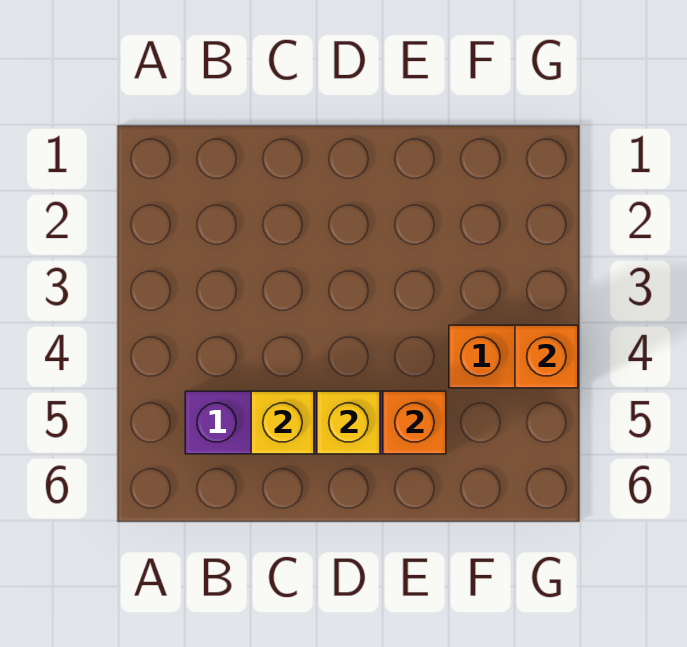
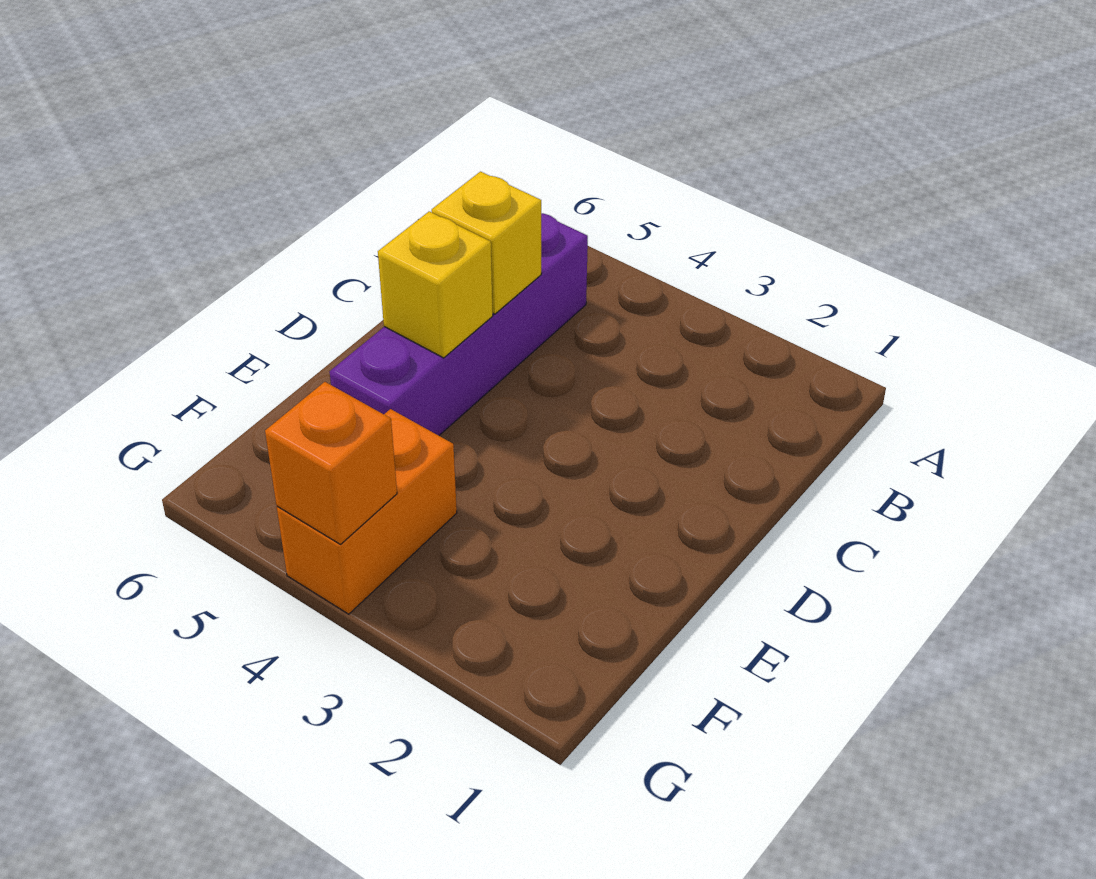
orange brick E5 level 2 -> none

